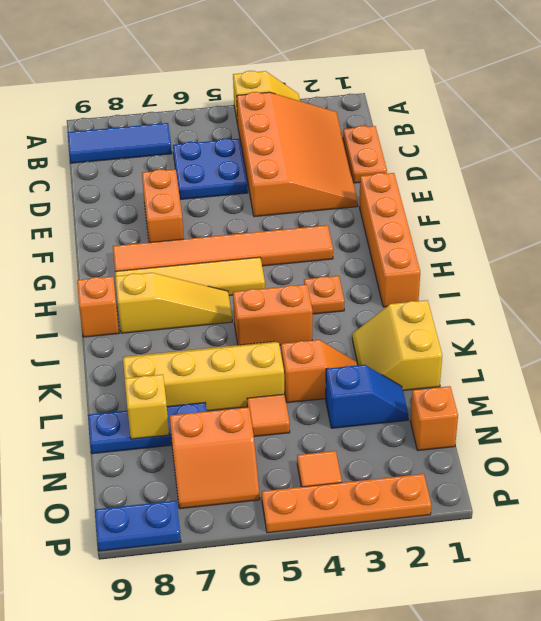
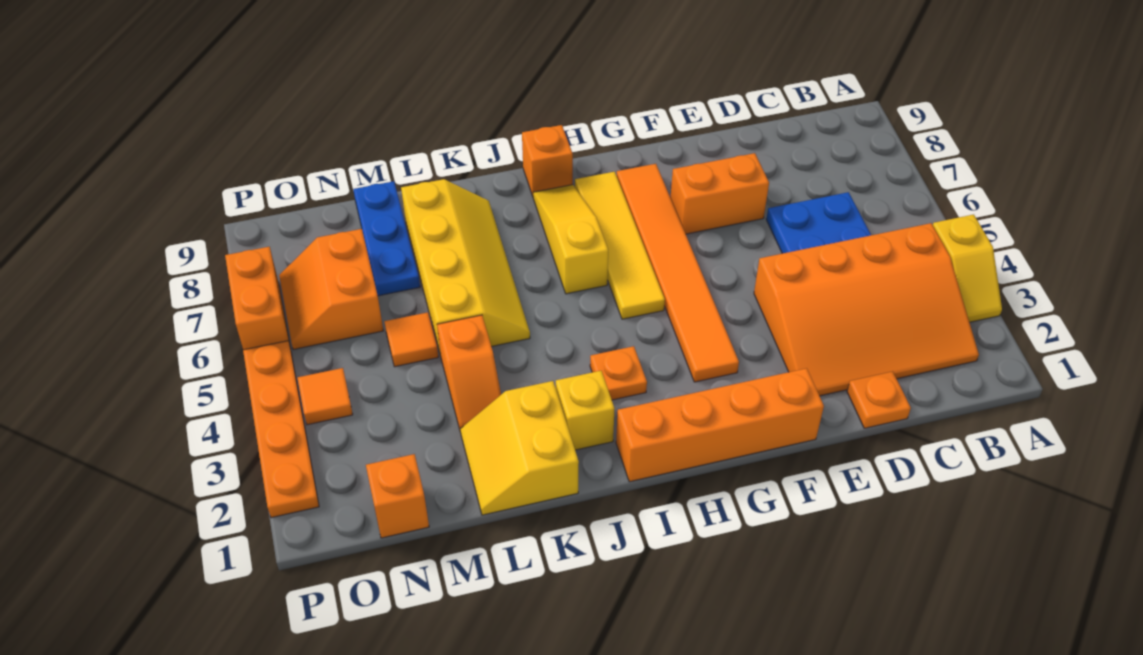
blue tile B7:B9 level 1 -> none
orange plate C1:D1 level 1 -> orange plate D1 level 1
yellow slope I6:I8 level 1 top 8 -> yellow slope I6:I8 level 1 top 6
orange brick J4:J5 level 1 -> orange brick P6:P7 level 1
yellow slope K1:L2 level 1 top 1 -> yellow slope K1:L2 level 1 top K
blue slope M2:M3 level 1 top 3 -> none
yellow brick M8 level 2 -> yellow brick J2 level 1
blue plate P8:P9 level 1 -> none

